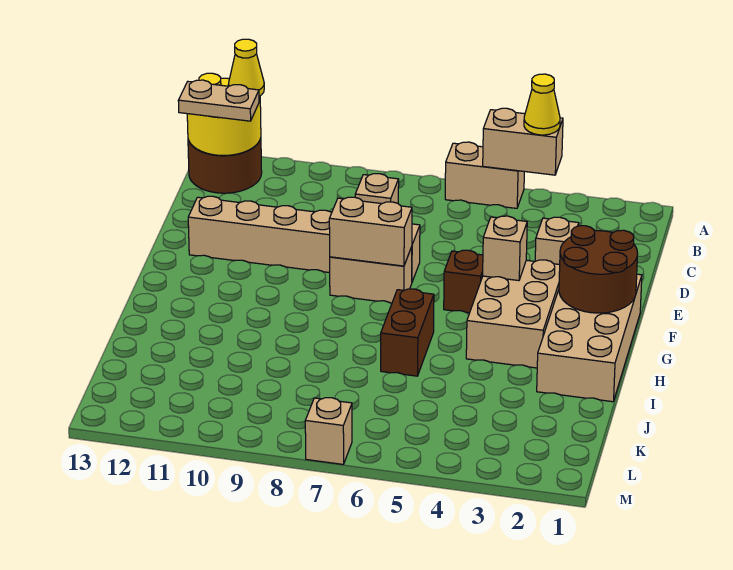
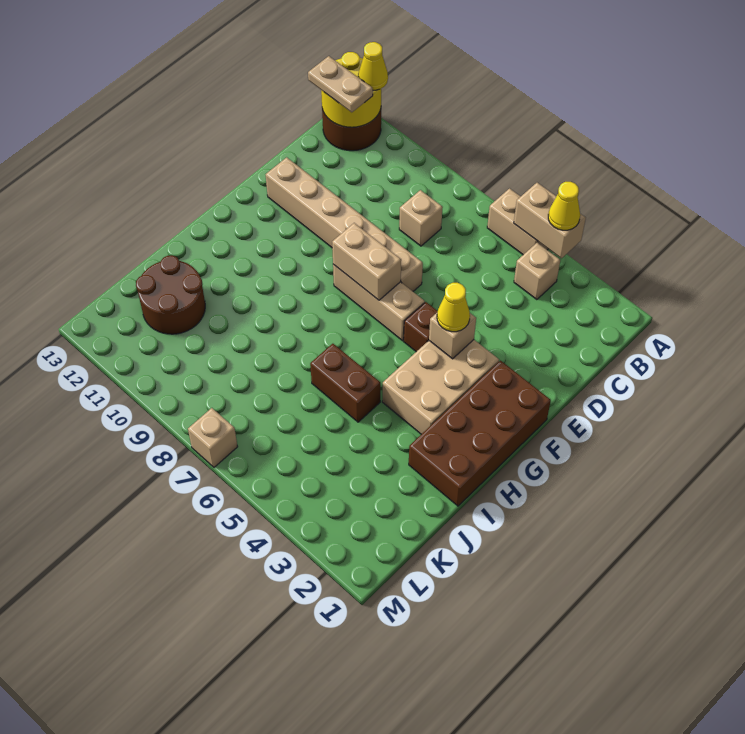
tan brick D3 level 1 -> tan brick B4 level 1
tan brick F1:I2 level 1 -> brown brick F1:I2 level 1
brown round brick F1:G2 level 2 -> brown round brick J11:K12 level 1
none -> yellow cone F4 level 3
tan brick F7:F8 level 1 -> tan brick F6:F8 level 1
brown brick H6:I6 level 1 -> brown brick I5:I6 level 1

